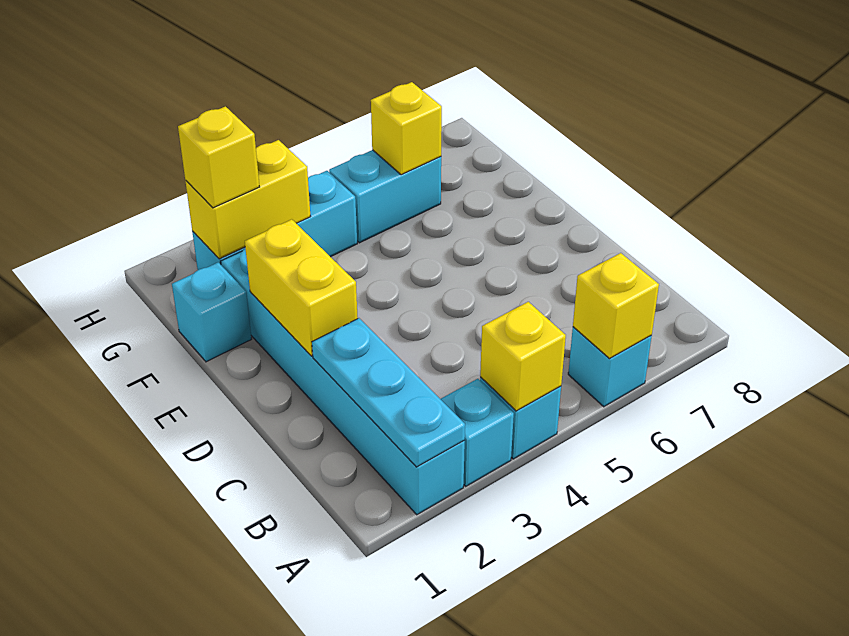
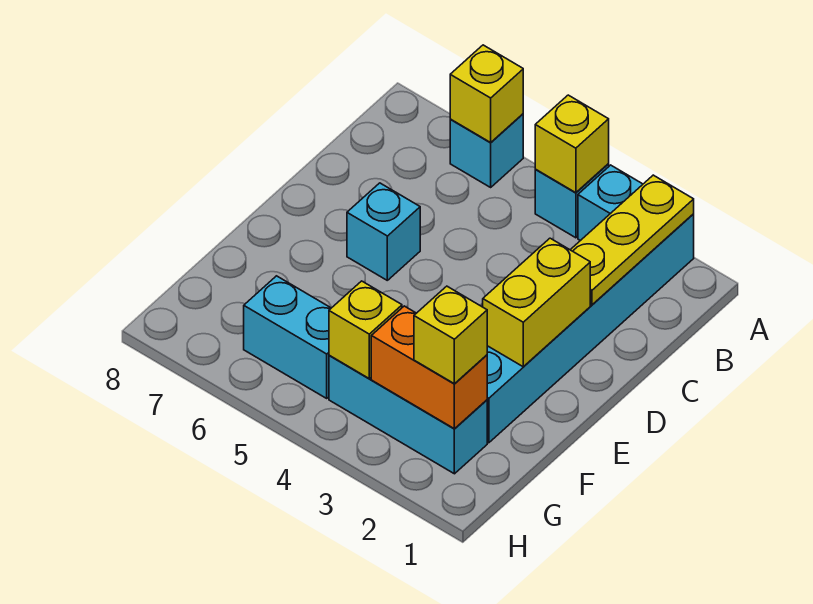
cyan plate A2:C2 level 2 -> yellow plate A2:C2 level 2
cyan brick F1 level 1 -> cyan brick D6 level 1
yellow brick G2:G3 level 2 -> orange brick G2:G3 level 2
yellow brick G6 level 2 -> yellow brick G4 level 2

